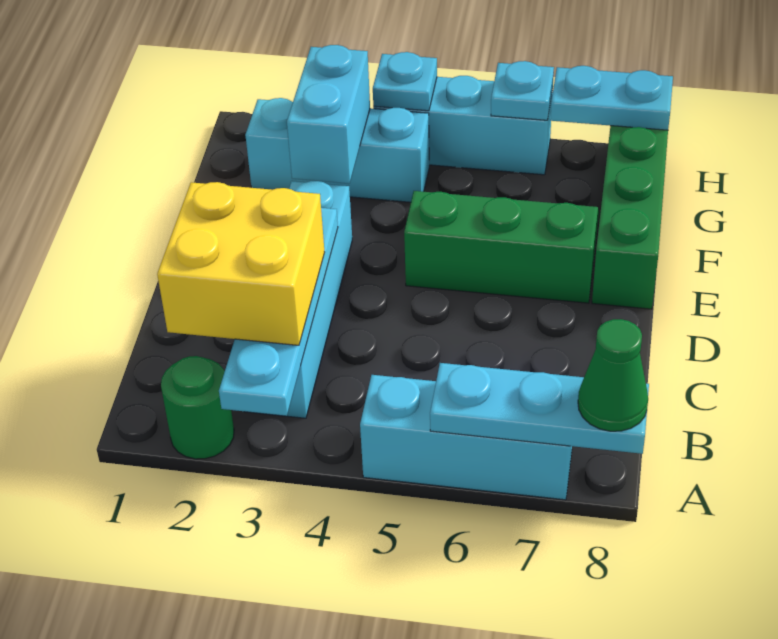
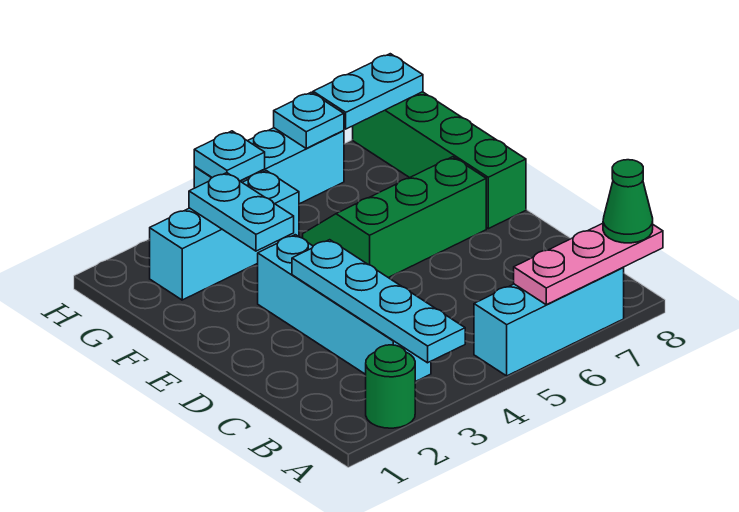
cyan plate A6:A8 level 2 -> pink plate A6:A8 level 2
yellow brick B2:C3 level 3 -> none
cyan brick F3:G3 level 2 -> cyan plate F3:G3 level 2

